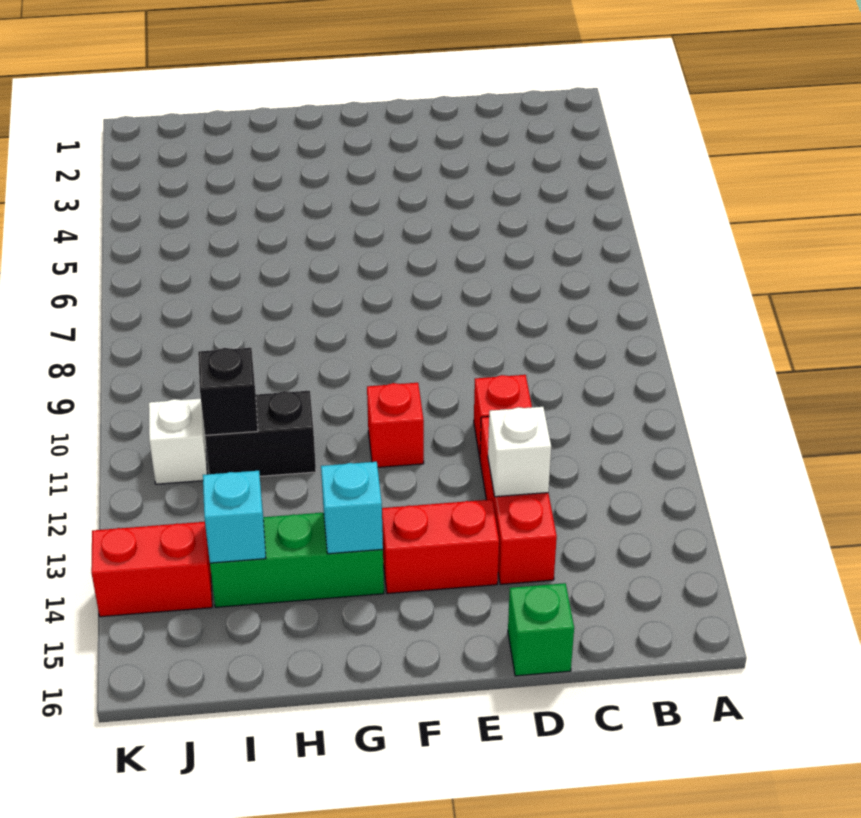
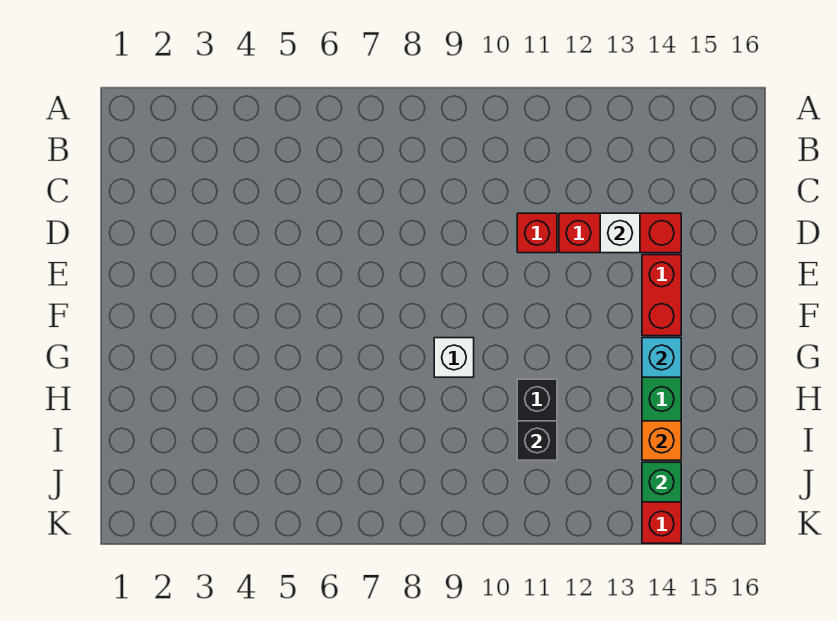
green brick D16 level 1 -> green brick J14 level 2
red brick F11 level 1 -> none
cyan brick I14 level 2 -> orange brick I14 level 2
white brick J11 level 1 -> white brick G9 level 1

